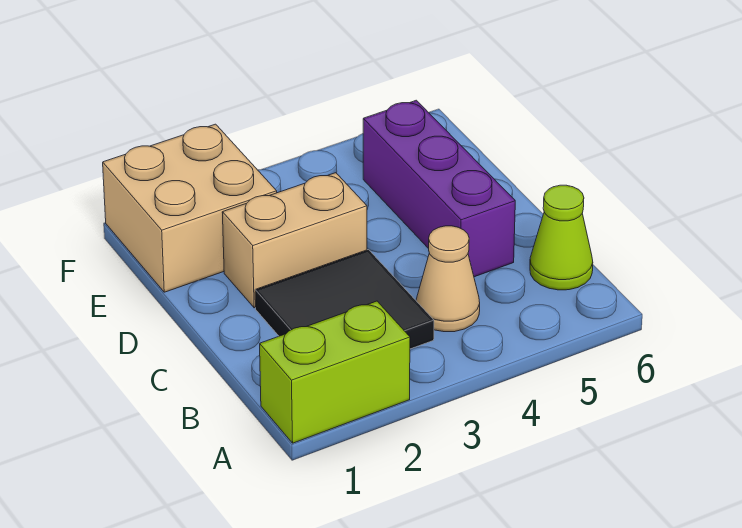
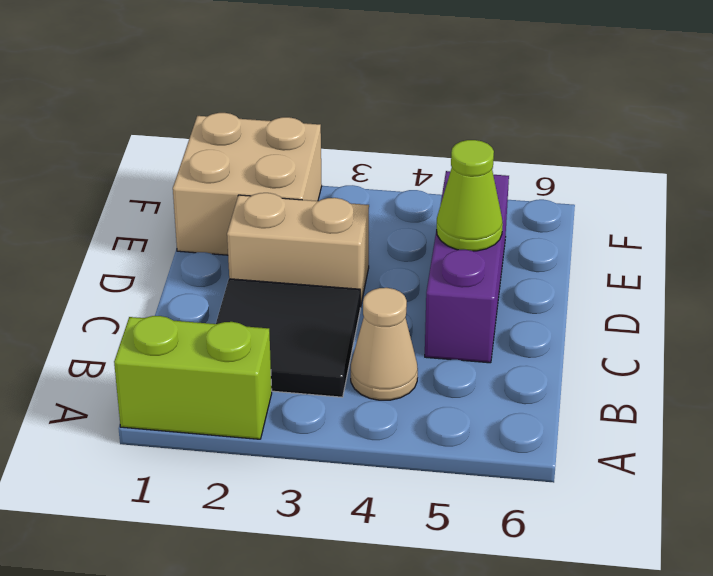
lime cone B6 level 1 -> lime cone D5 level 2

